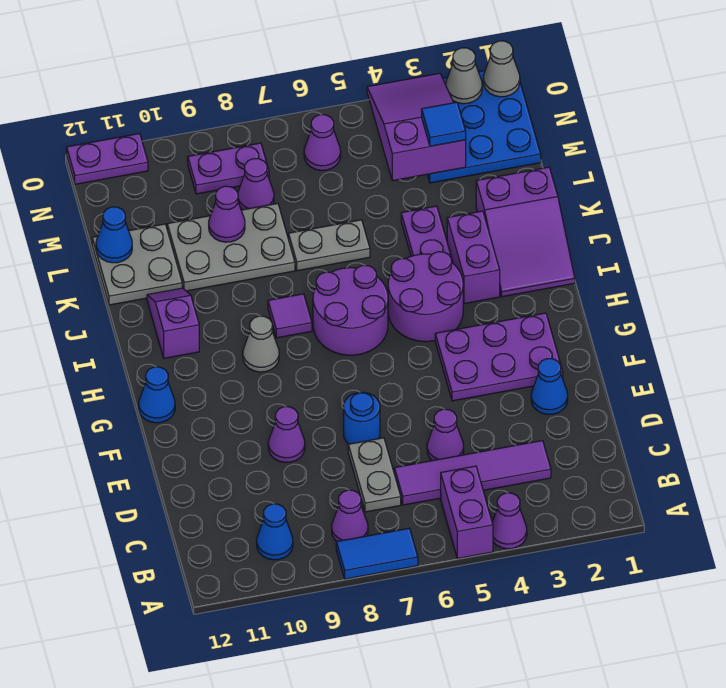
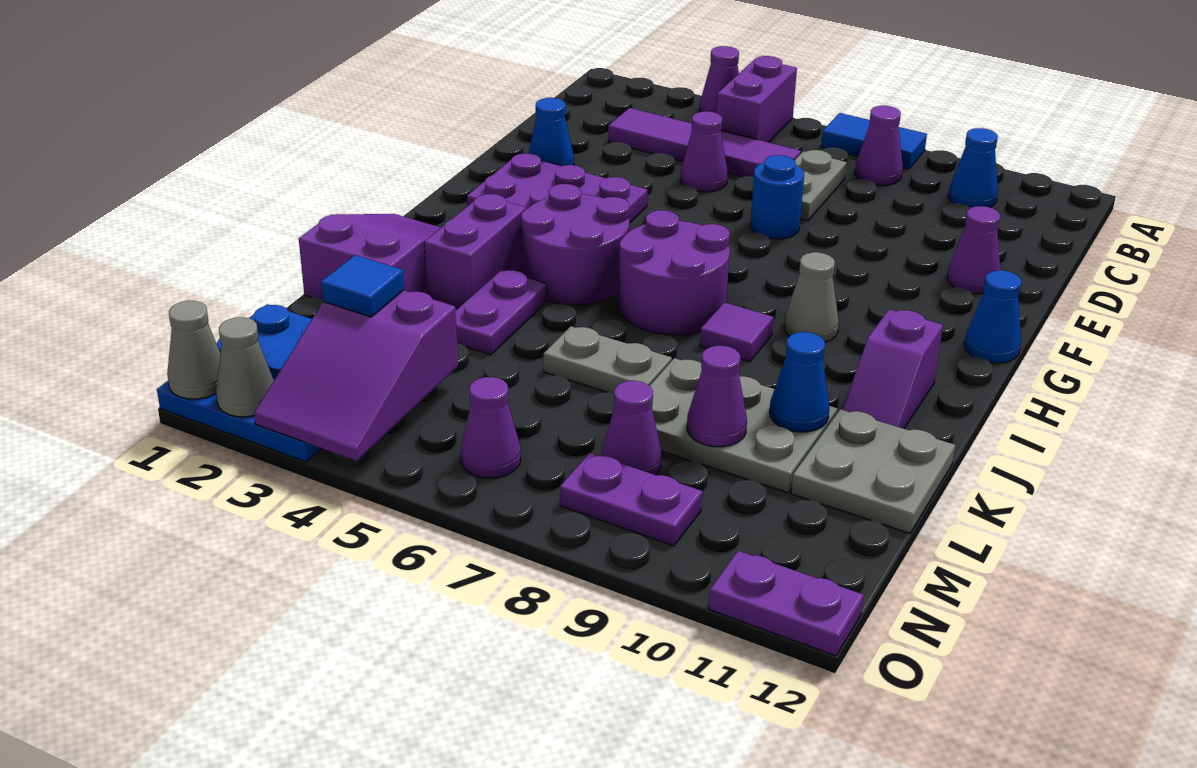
purple cone E9 level 1 -> purple cone E11 level 1
blue cone L12 level 2 -> blue cone K10 level 2

